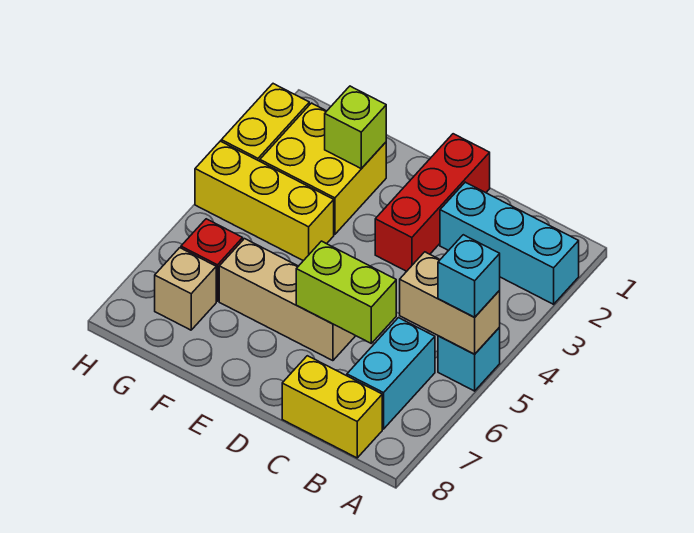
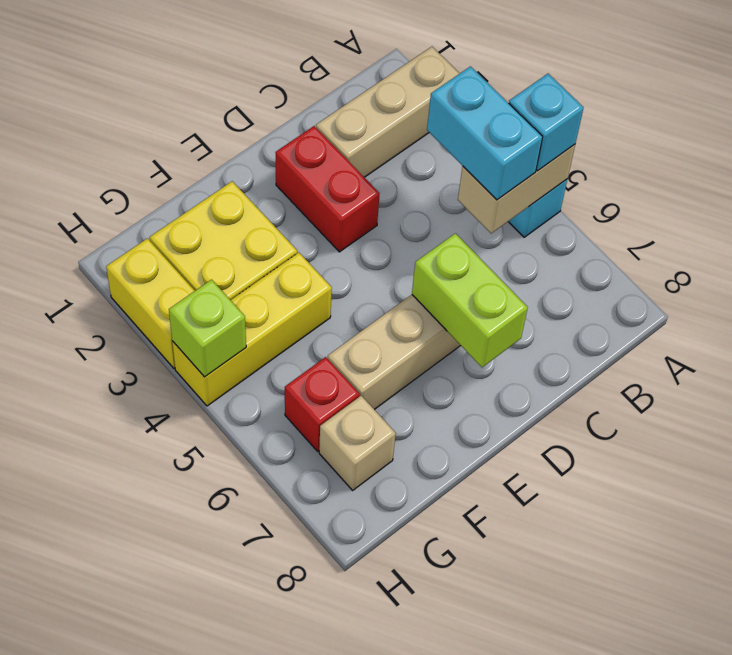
cyan brick A2:C2 level 1 -> tan brick A2:C2 level 1
cyan brick B6:B7 level 1 -> cyan brick B4:B5 level 3
yellow brick B8:C8 level 1 -> none
lime brick C6:D6 level 2 -> lime brick D6:D7 level 2
red brick D1:D3 level 1 -> red brick D2:D3 level 1
lime brick F2 level 2 -> lime brick H4 level 2

